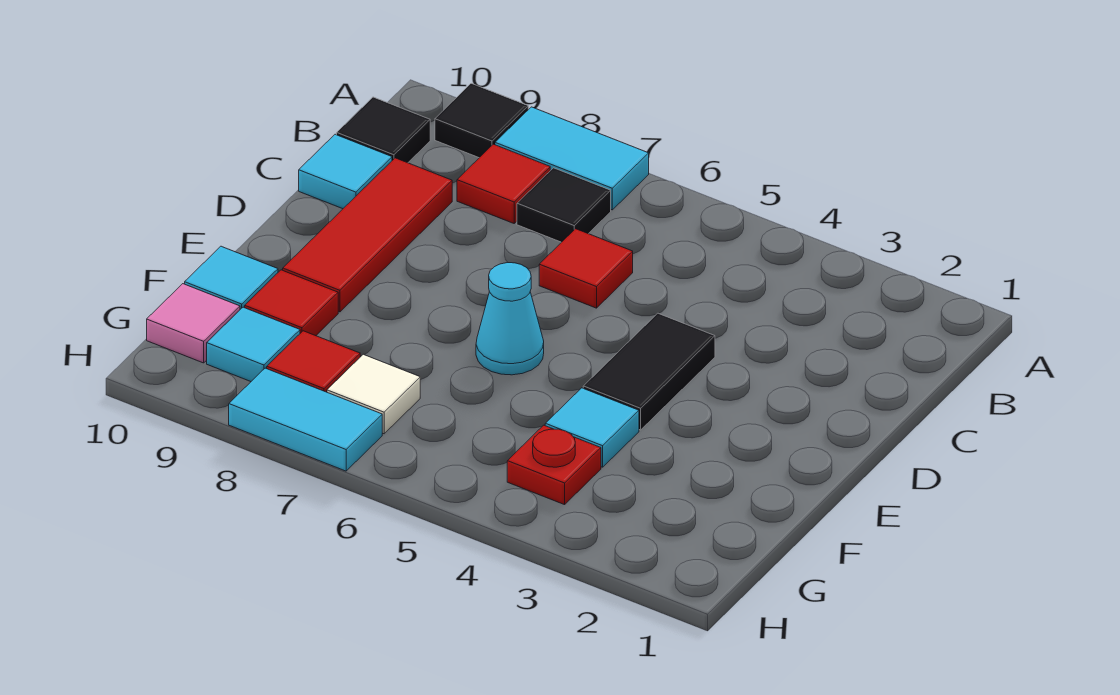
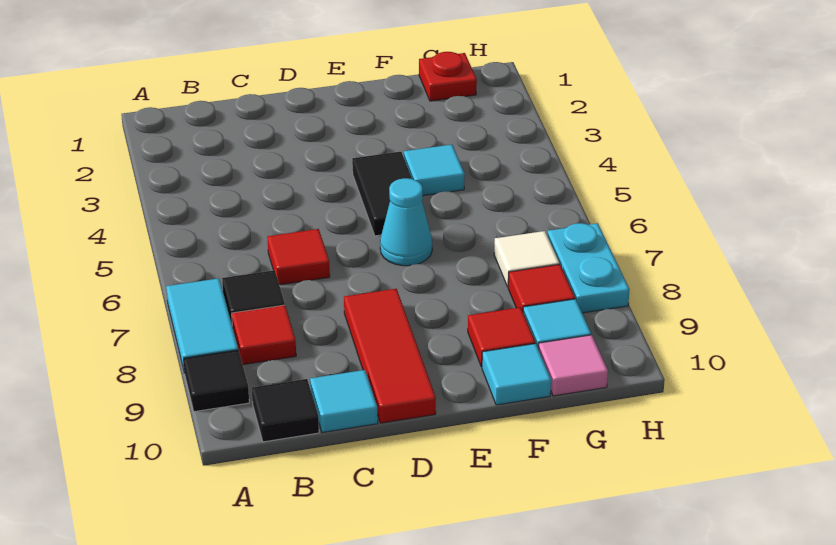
red tile C9:E9 level 1 -> red tile D8:D10 level 1
black tile D4:E4 level 1 -> black tile E4:E5 level 1
red plate G4 level 1 -> red plate G1 level 1
cyan tile H7:H8 level 1 -> cyan plate H7:H8 level 1

